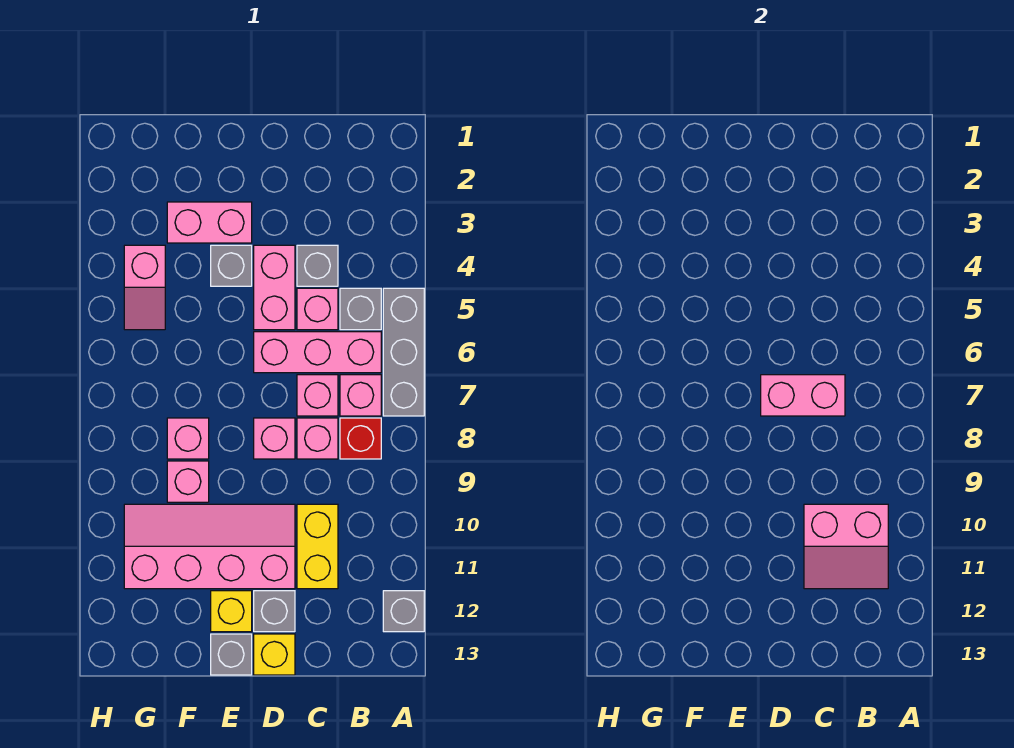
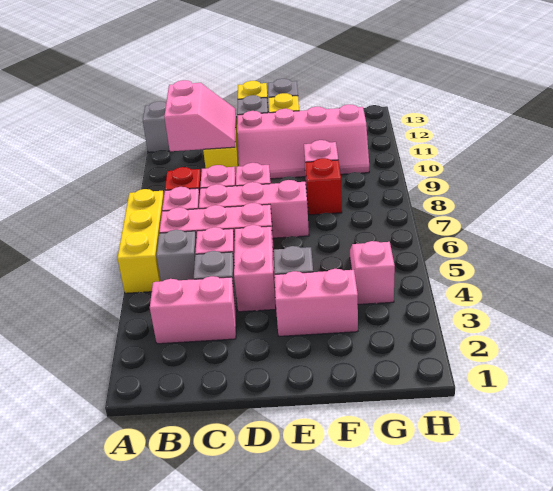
grey brick A5:A7 level 1 -> yellow brick A5:A7 level 1
pink slope B10:C11 level 2 top 10 -> pink slope B10:C11 level 2 top B
pink brick C7 level 1 -> pink brick C7:E7 level 1
pink brick C7:D7 level 2 -> pink brick B3:C3 level 1
pink brick F8 level 1 -> red brick F8 level 1

